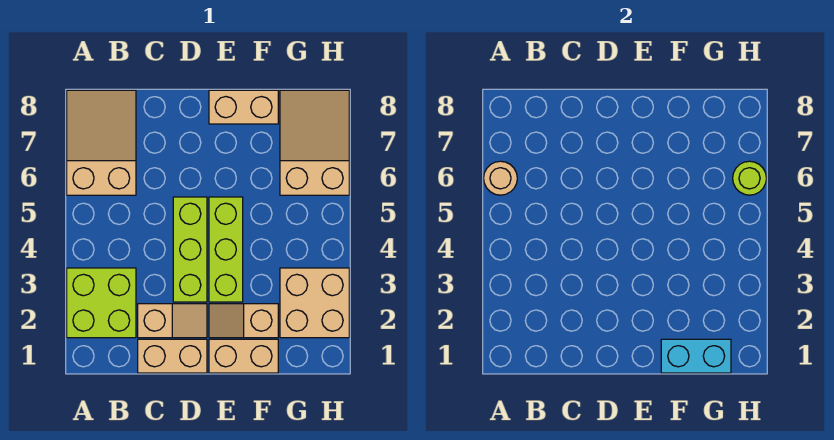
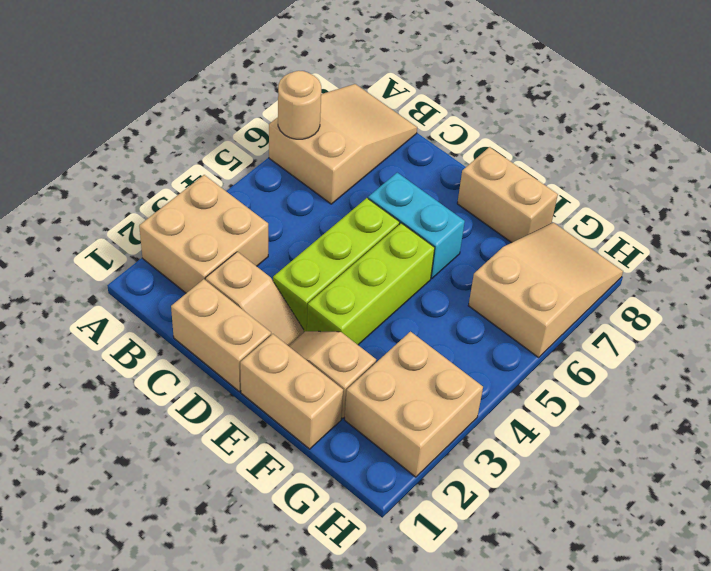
lime brick A2:B3 level 1 -> tan brick A2:B3 level 1
cyan brick F1:G1 level 2 -> cyan brick D6:E6 level 1
lime round brick H6 level 2 -> none

